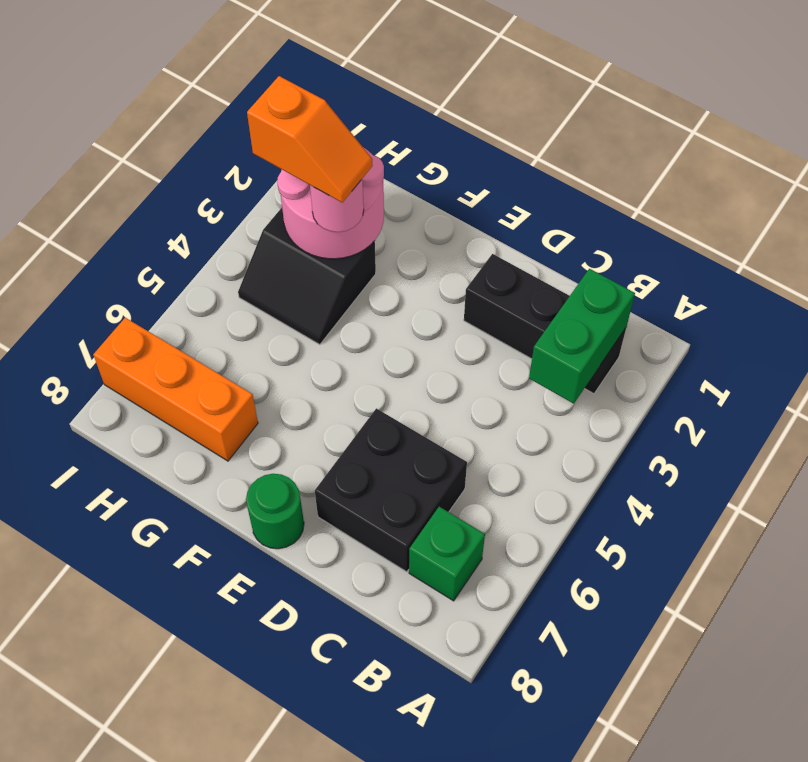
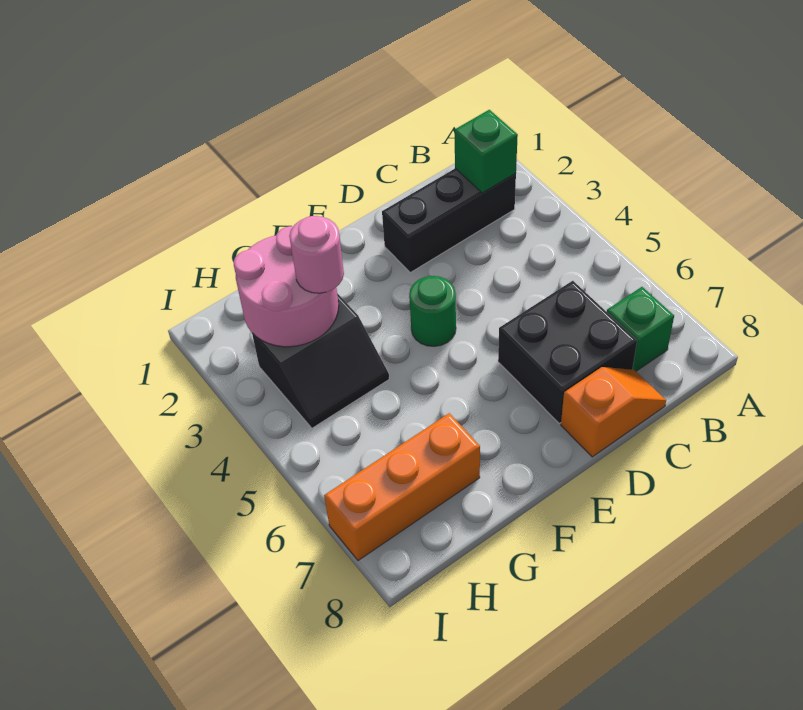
green brick B2:B3 level 2 -> green brick B2 level 2
green round brick E8 level 1 -> green round brick E4 level 1
orange slope G3:H3 level 4 top H -> orange slope C8:D8 level 1 top D

